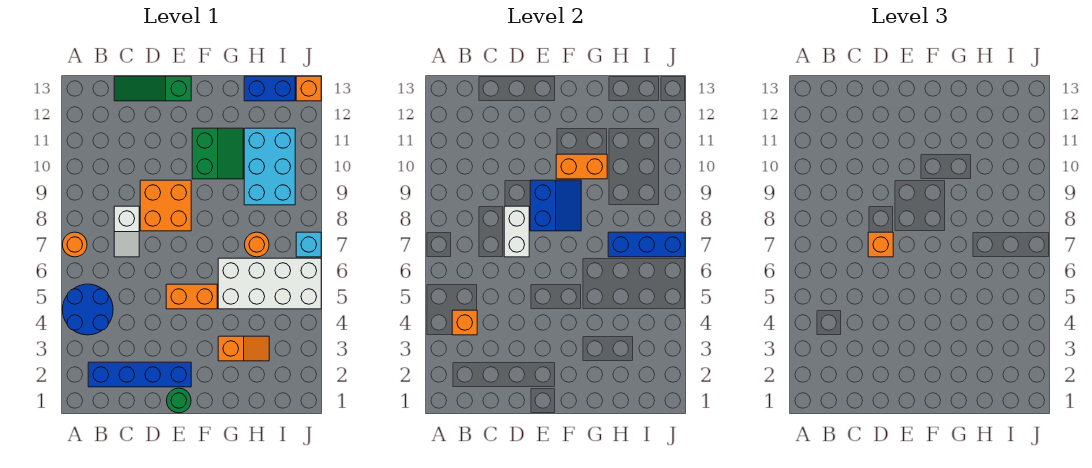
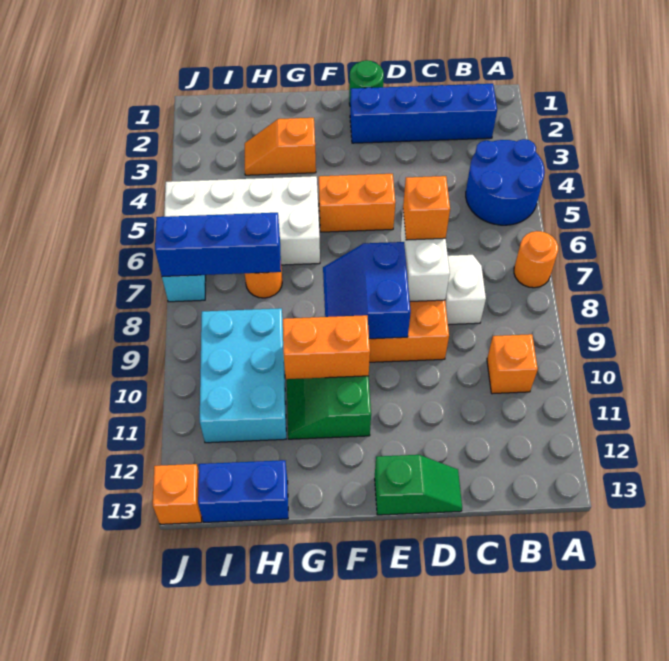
orange brick B4 level 2 -> orange brick B10 level 1
green slope C13:E13 level 1 top E -> green slope D13:E13 level 1 top E

